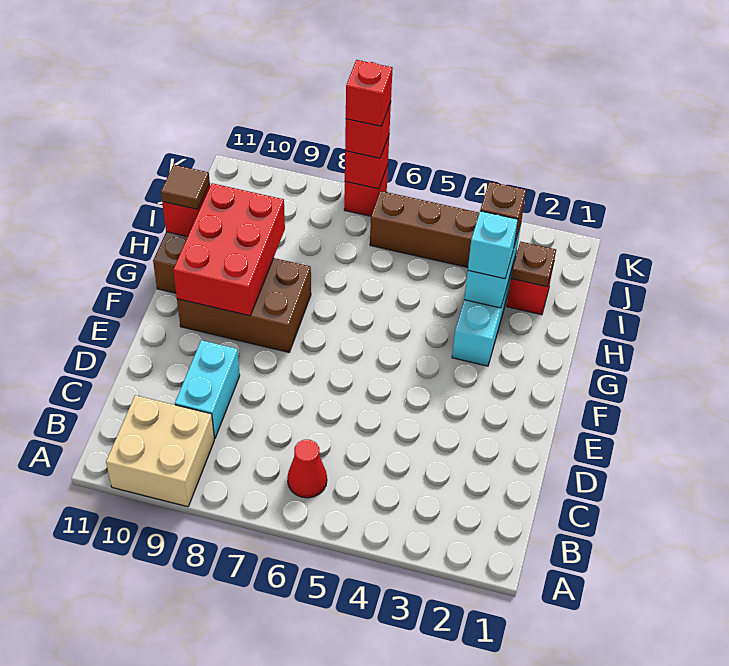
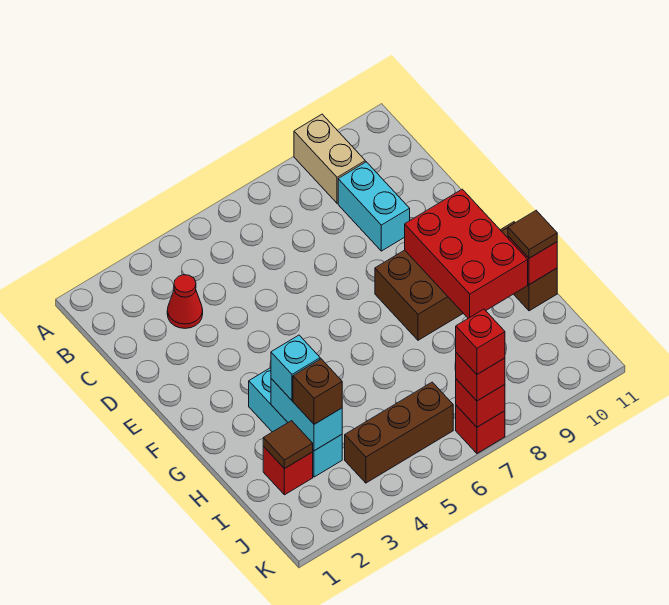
tan brick A9:B10 level 1 -> tan brick A9:B9 level 1
red cone B6 level 1 -> red cone C3 level 1
brown plate I2 level 2 -> brown tile I2 level 2

